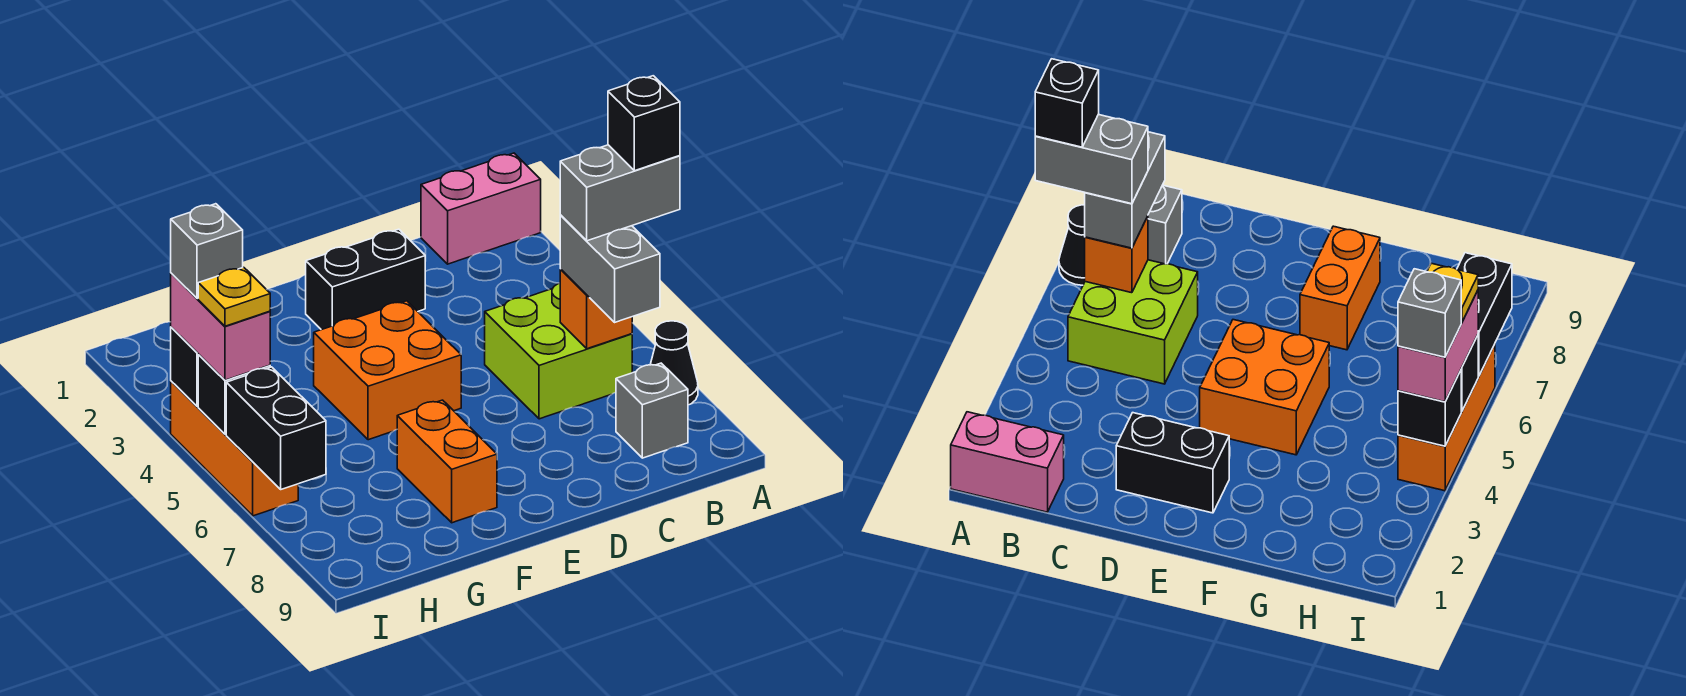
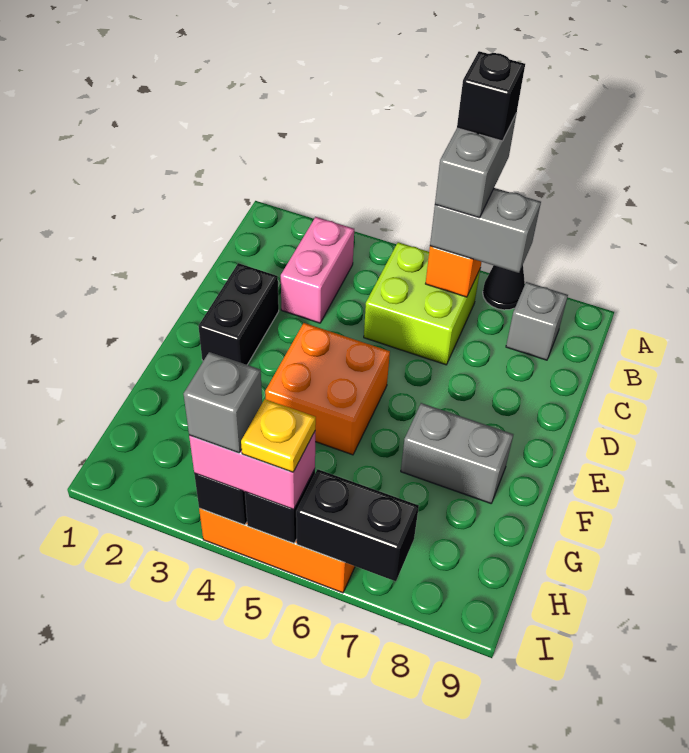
pink brick A1:B1 level 1 -> pink brick B3:C3 level 1
orange brick F7:F8 level 1 -> grey brick F7:F8 level 1

